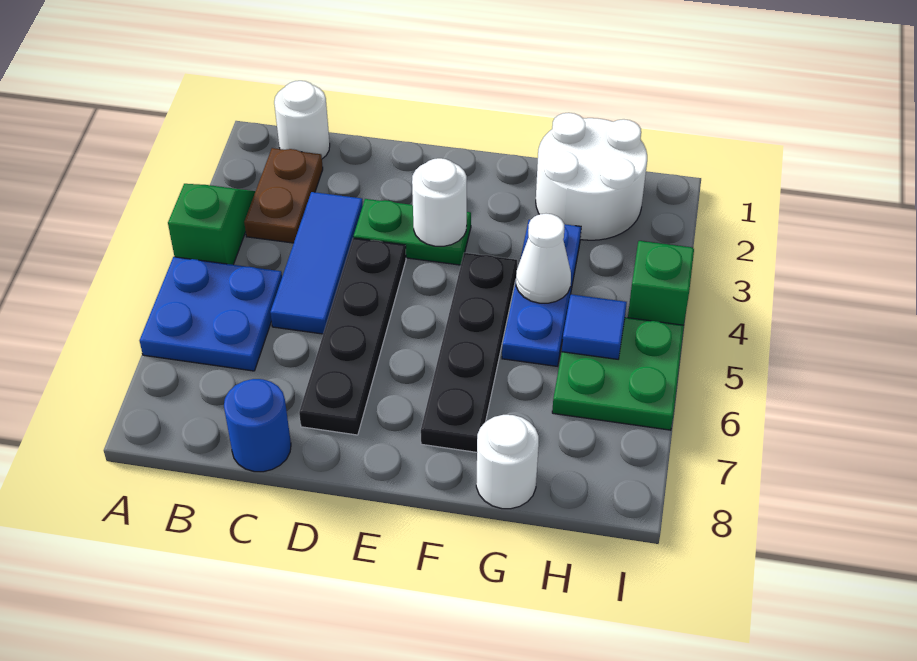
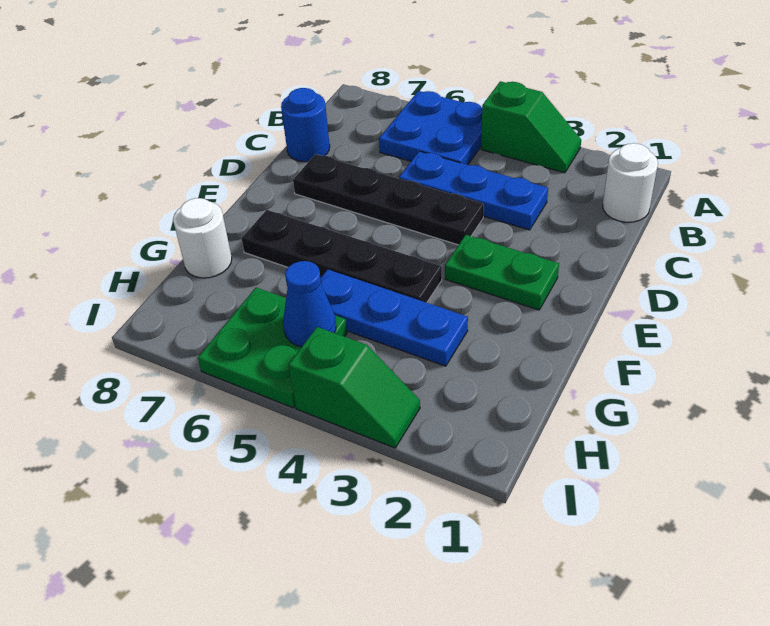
brown plate B2:B3 level 1 -> none
blue tile C3:C5 level 1 -> blue plate C3:C5 level 1
green plate D3:E3 level 1 -> green plate E2:E3 level 1
white round brick E3 level 2 -> none
white round brick G1:H2 level 1 -> none
white cone G4 level 2 -> none
blue tile H5 level 2 -> blue cone H5 level 2

